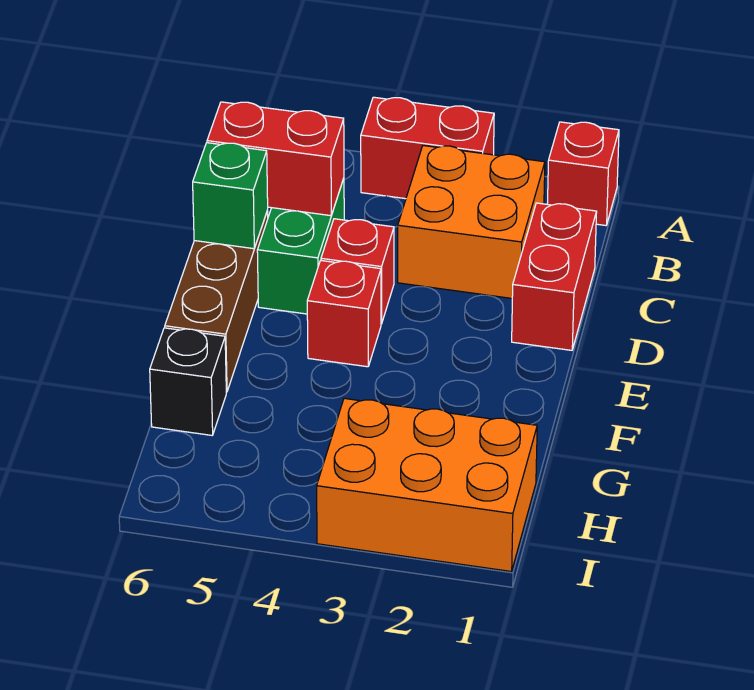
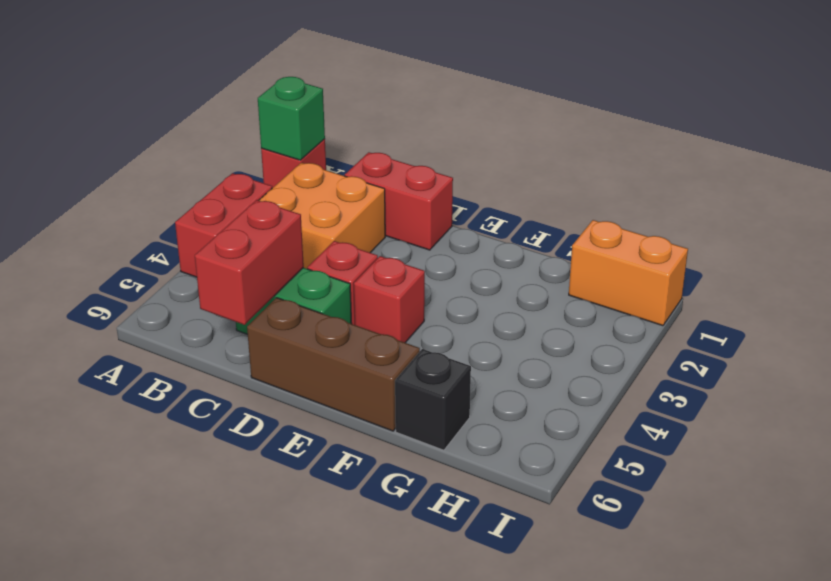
green brick D6 level 2 -> green brick A1 level 2
orange brick H1:I3 level 1 -> orange brick H1:I1 level 1

